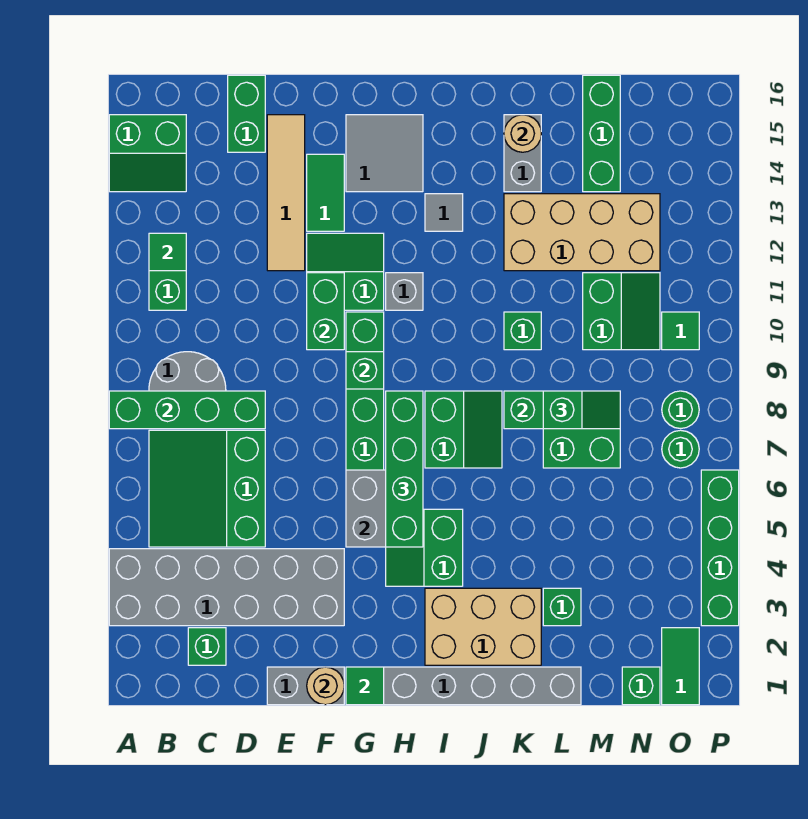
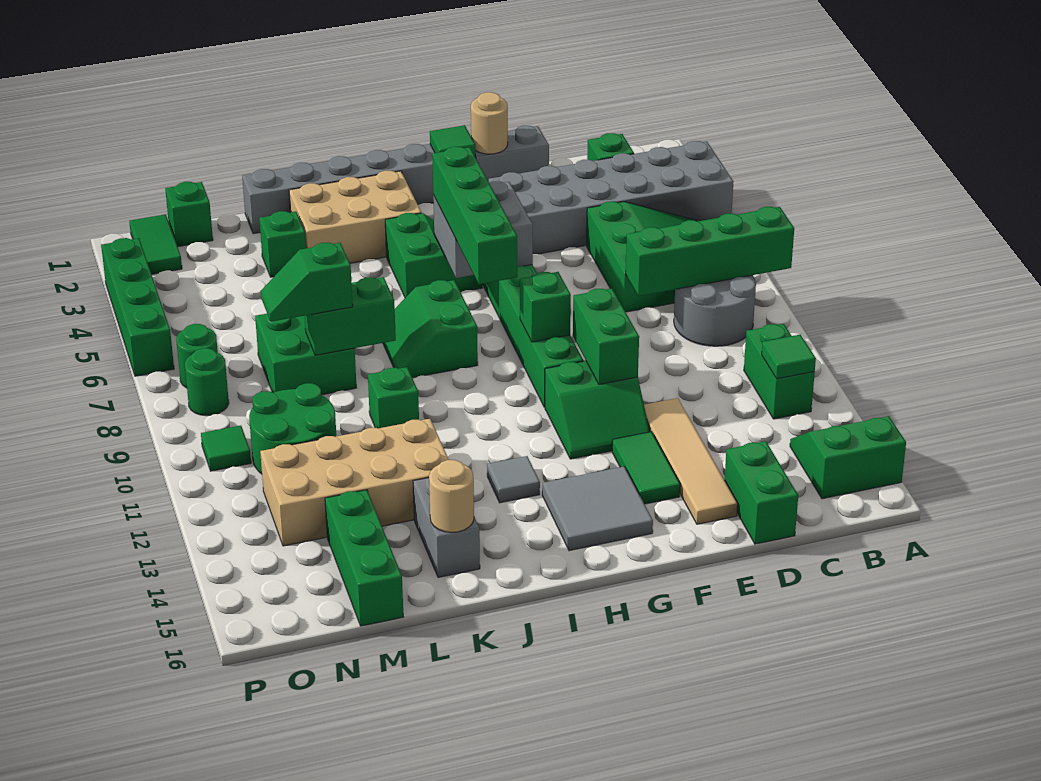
grey brick H11 level 1 -> none
green slope M10:N11 level 1 top M -> green round brick M10:N11 level 1

